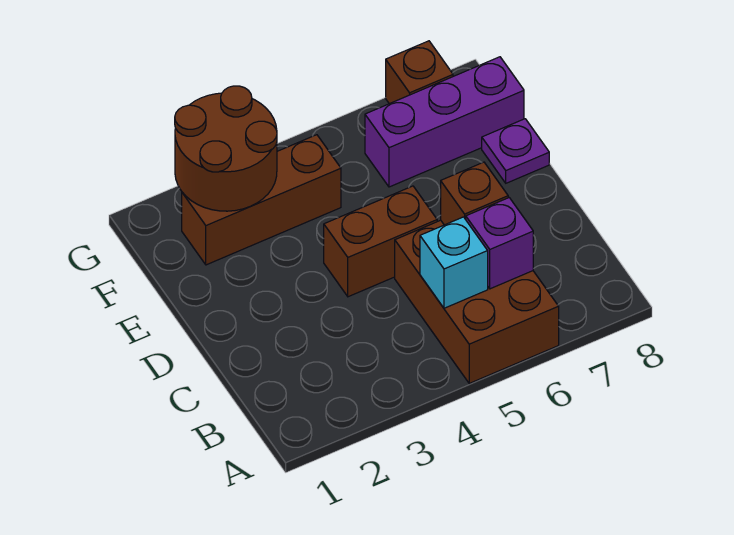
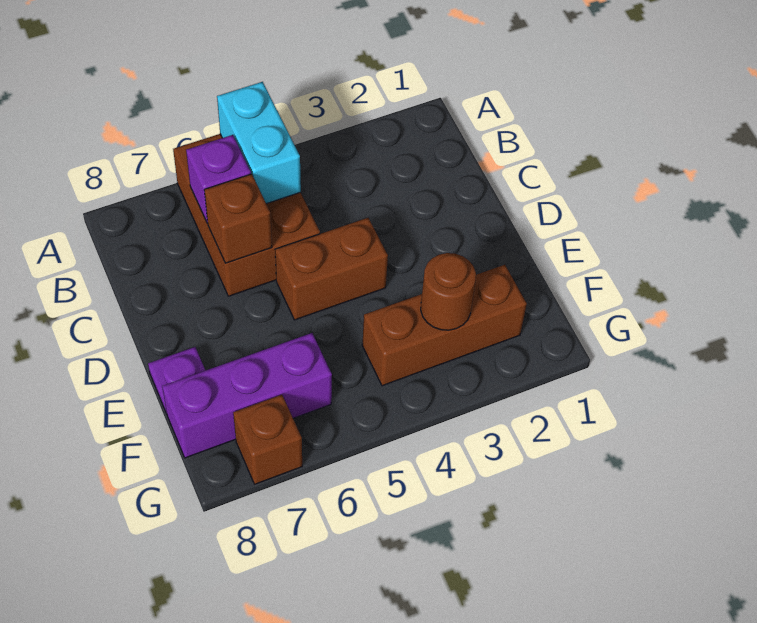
cyan brick B5 level 2 -> cyan brick A5:B5 level 2
brown round brick F2:G3 level 2 -> brown round brick F3 level 2

